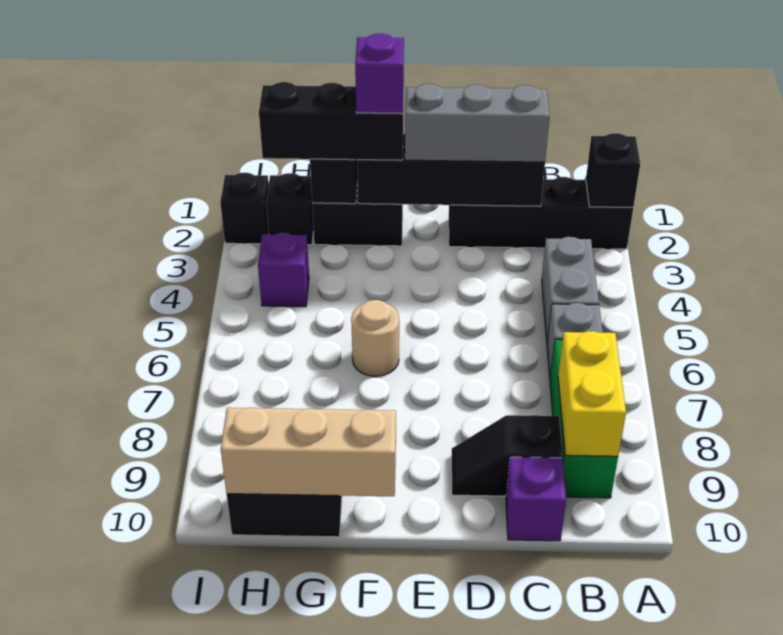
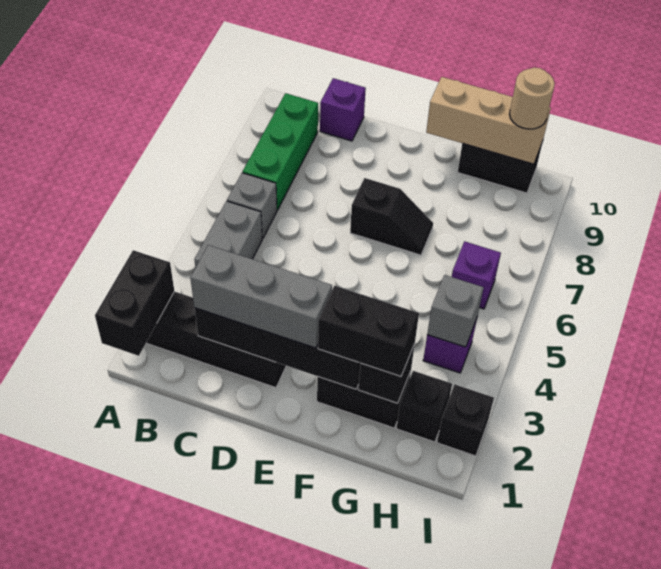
black brick A2 level 2 -> black brick A1:A2 level 2
yellow brick B8:B9 level 2 -> none
black slope C9:D9 level 1 top C -> black slope E7:F7 level 1 top E
black brick F2:H2 level 3 -> black brick F2:G2 level 3
purple brick F2 level 4 -> purple brick H6 level 1
tan round brick F6 level 1 -> tan round brick H10 level 3
none -> grey brick H4 level 2

